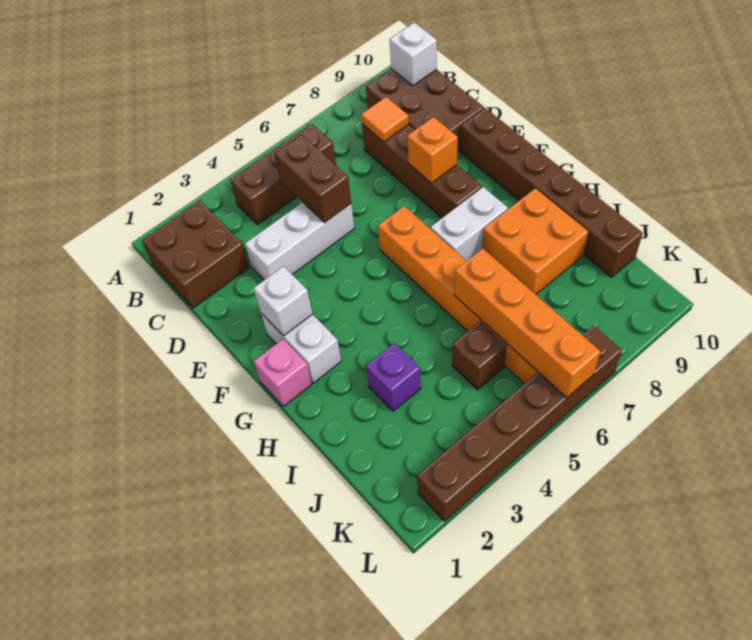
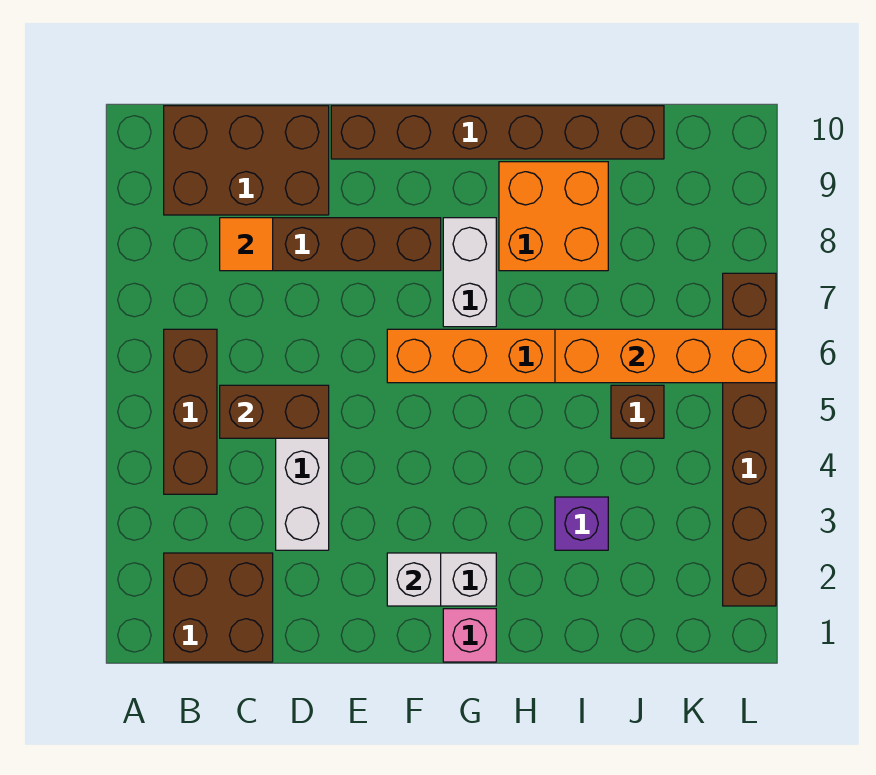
white brick B10 level 2 -> none
orange brick E8 level 2 -> none

